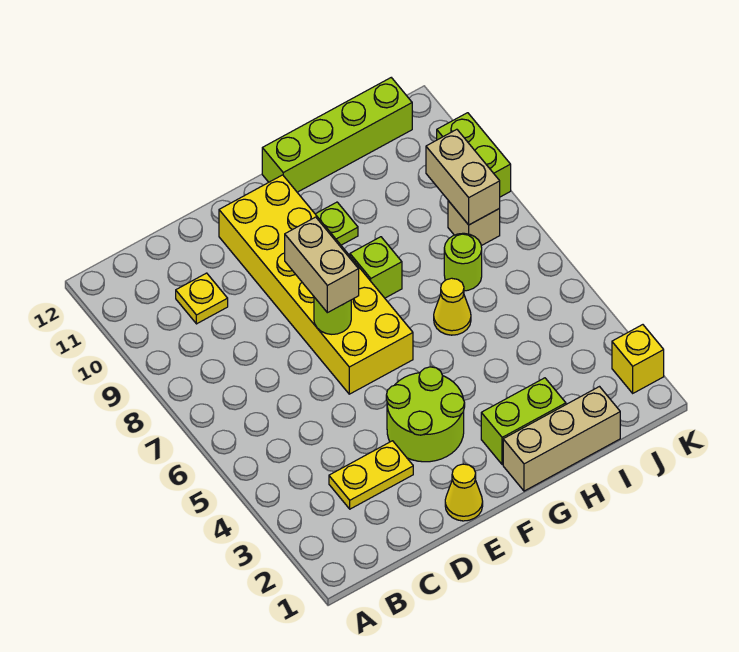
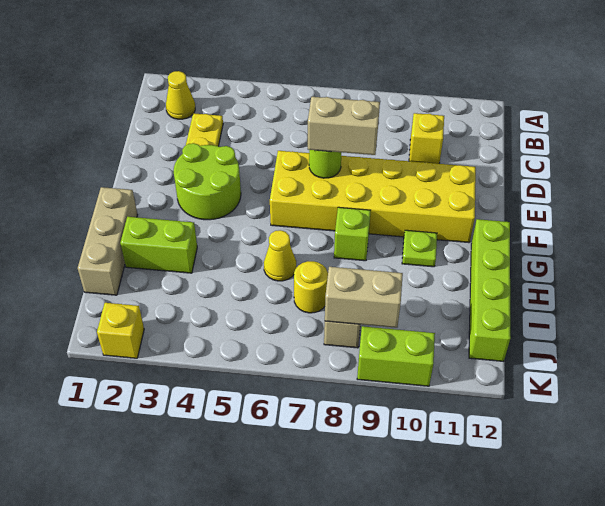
yellow plate C10 level 1 -> yellow brick C10 level 1
yellow cone E1 level 1 -> yellow cone B2 level 1
lime brick G2:H2 level 1 -> lime brick H2:H3 level 1
lime round brick I7 level 1 -> yellow round brick I7 level 1

